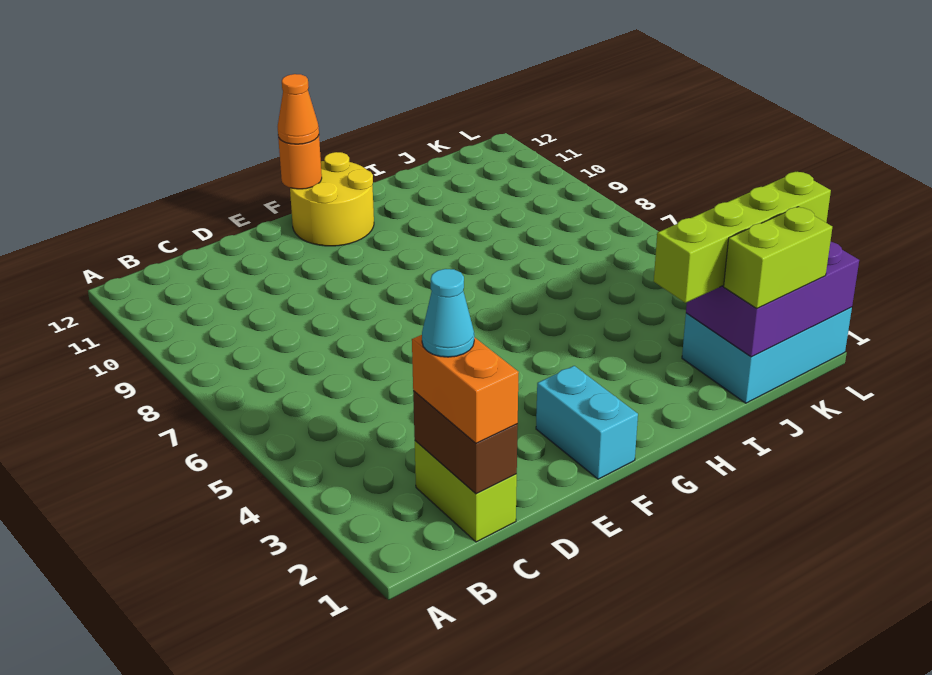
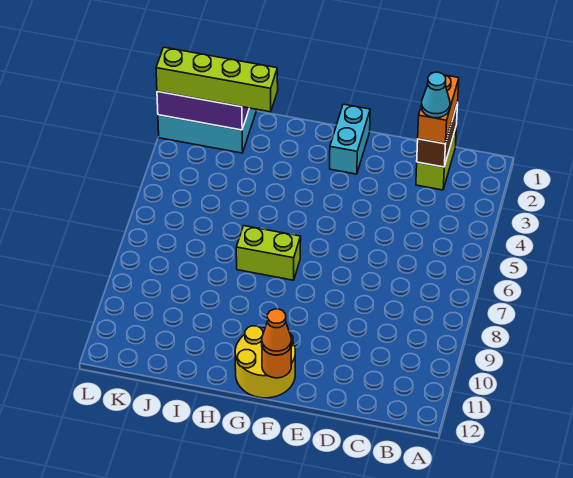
lime brick J1:K1 level 3 -> lime brick G7:H7 level 1

